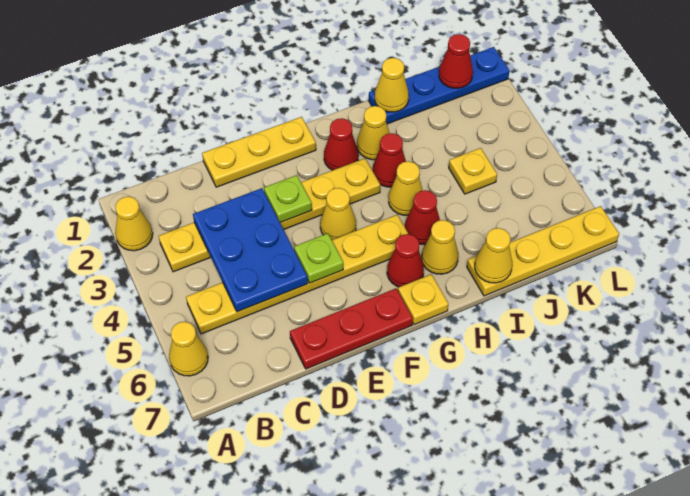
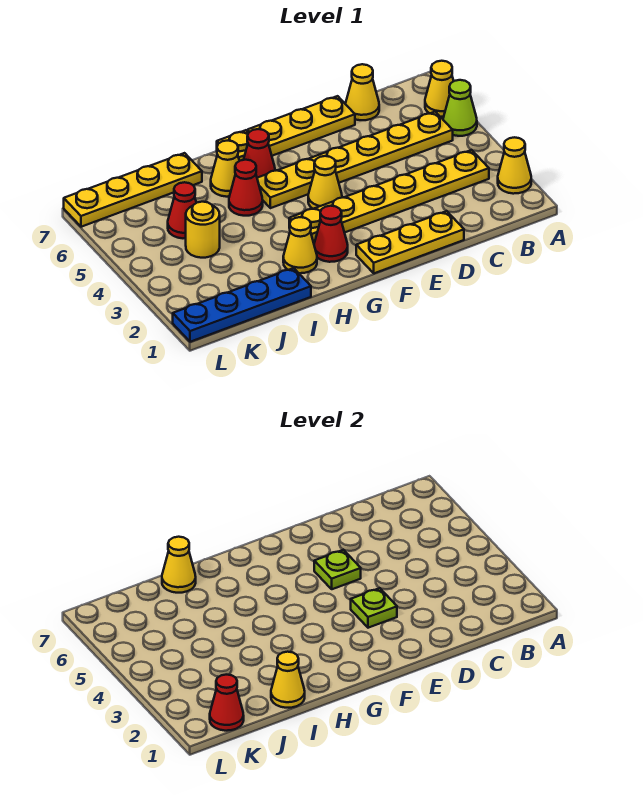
none -> lime cone A5 level 1
blue plate C3:D5 level 2 -> none
red plate D7:F7 level 1 -> yellow plate D7:F7 level 1
red cone H3 level 1 -> red cone J5 level 1
yellow cone H4 level 1 -> yellow cone C7 level 1
yellow plate J4 level 1 -> yellow round brick J4 level 1

